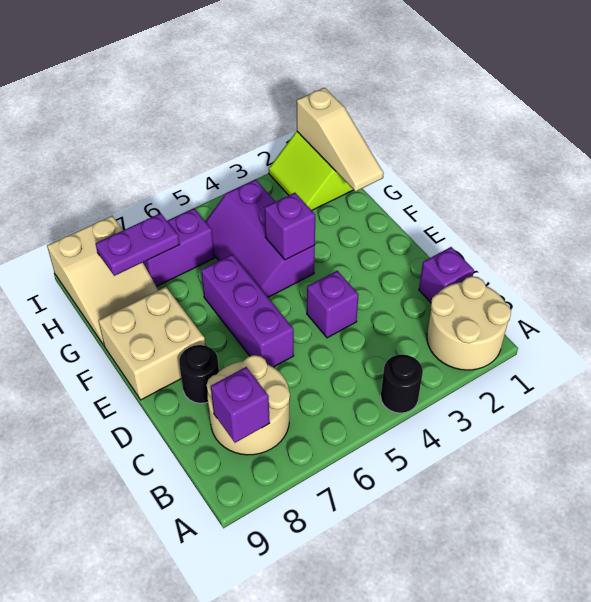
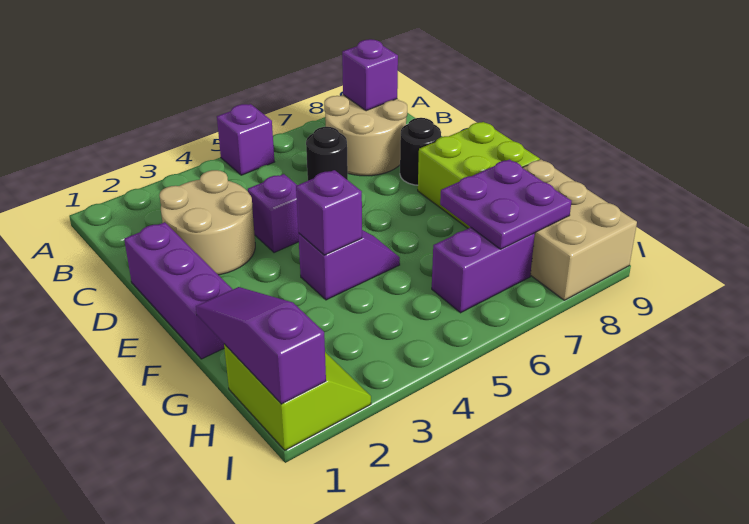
tan round brick A1:B2 level 1 -> tan round brick C2:D3 level 1
black round brick A4 level 1 -> black round brick C6 level 1
purple brick C1 level 1 -> purple brick A5 level 1
purple brick D6:F6 level 1 -> purple brick D1:F1 level 1
tan brick E8:F9 level 1 -> lime brick E8:F9 level 1
purple slope F4:H5 level 1 top 4 -> purple slope F4:F5 level 1 top 4
tan slope G1:I1 level 2 top I -> purple slope G1:I1 level 2 top I
tan slope G8:I9 level 1 top I -> tan brick G8:I9 level 1
purple plate H7:H8 level 2 -> purple plate G7:H8 level 2

